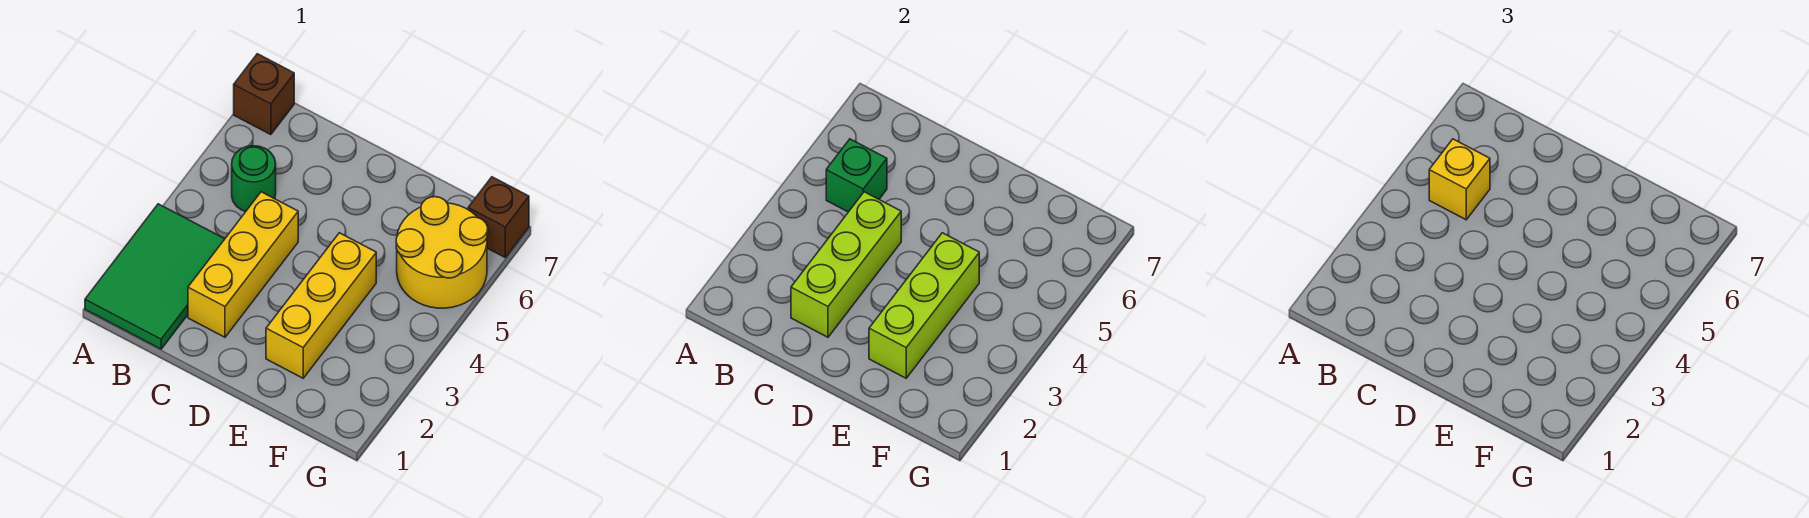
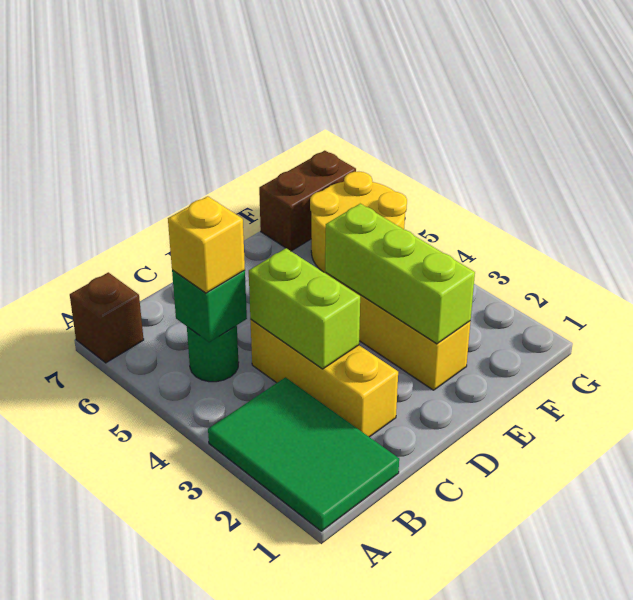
lime brick C2:C4 level 2 -> lime brick C3:C4 level 2
brown brick G7 level 1 -> brown brick F7:G7 level 1

